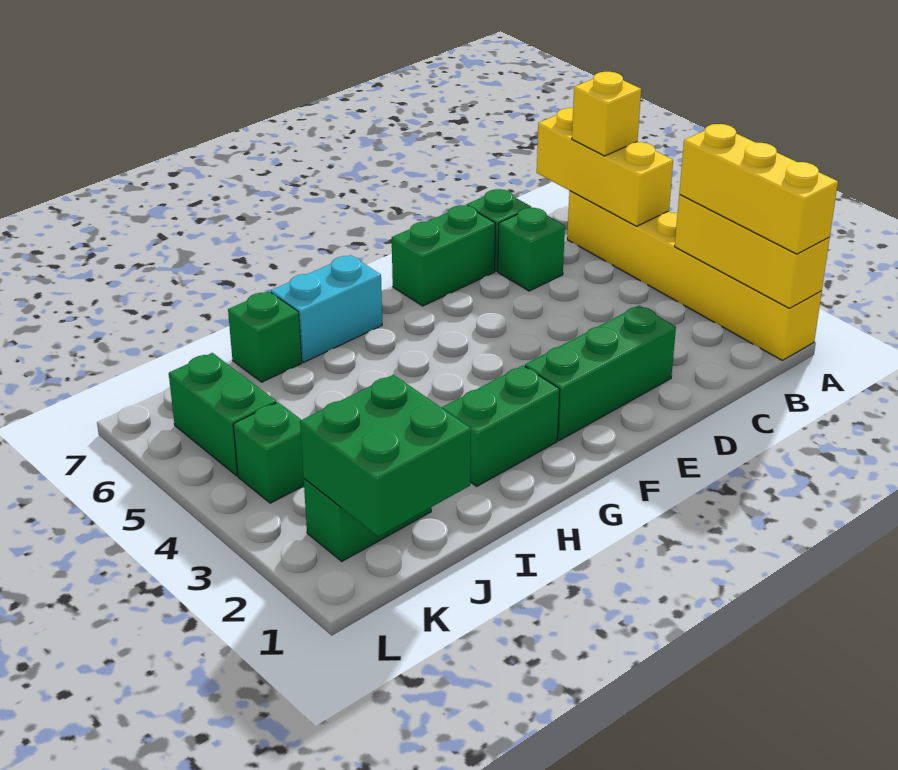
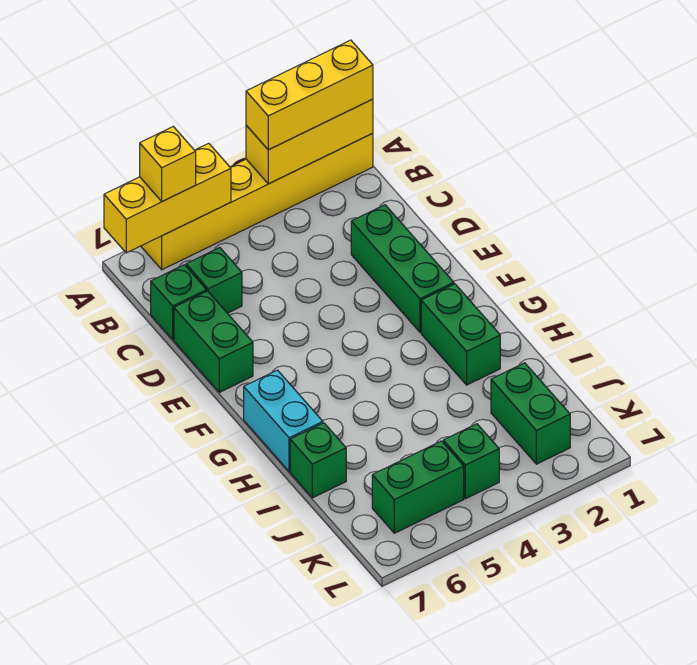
green brick J1:K2 level 2 -> none

